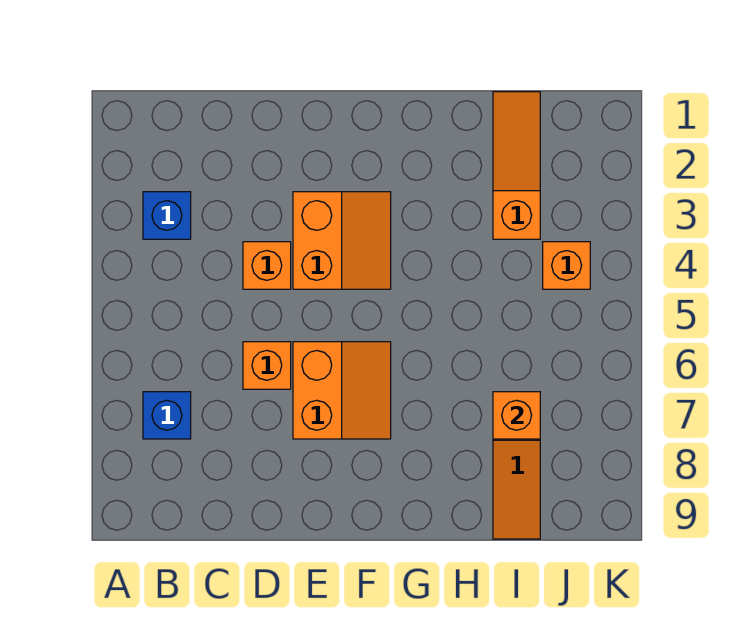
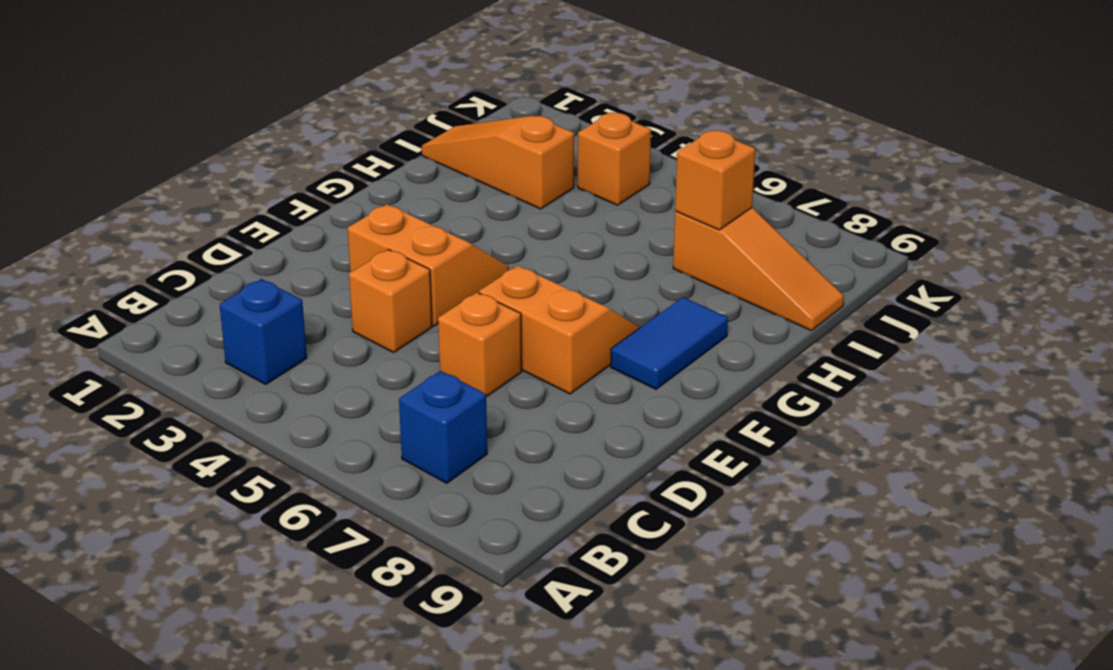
none -> blue tile F8:G8 level 1

